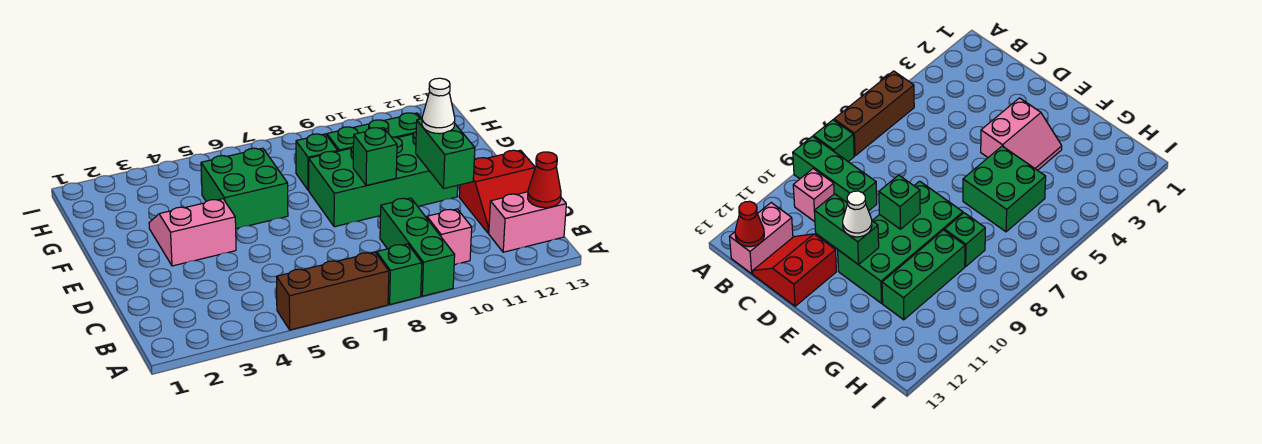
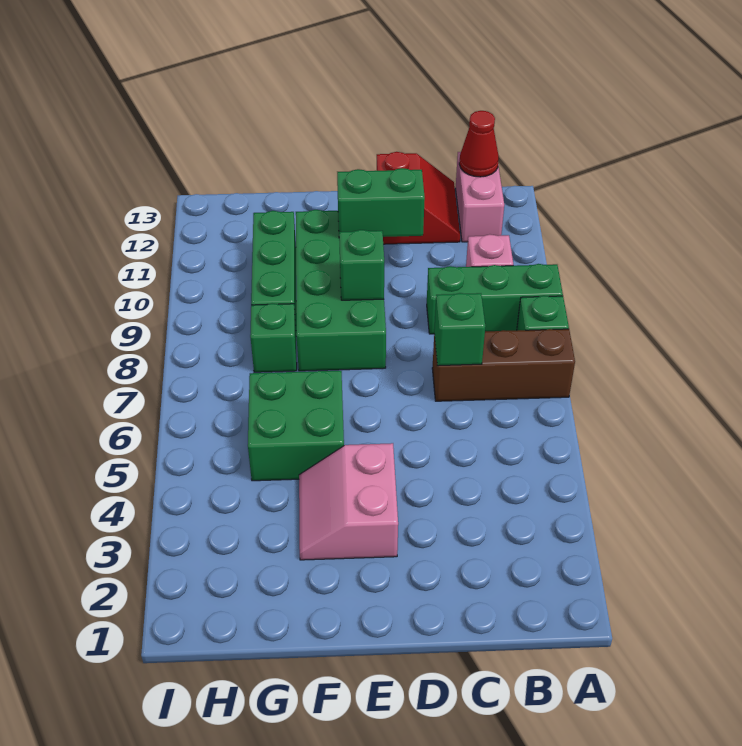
brown brick A5:A7 level 1 -> brown brick A7:C7 level 1
none -> green brick C7 level 2
white cone E11 level 3 -> none

